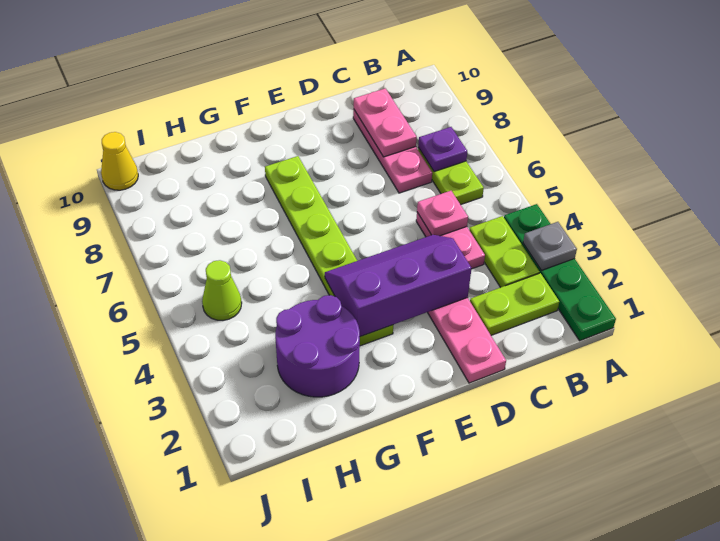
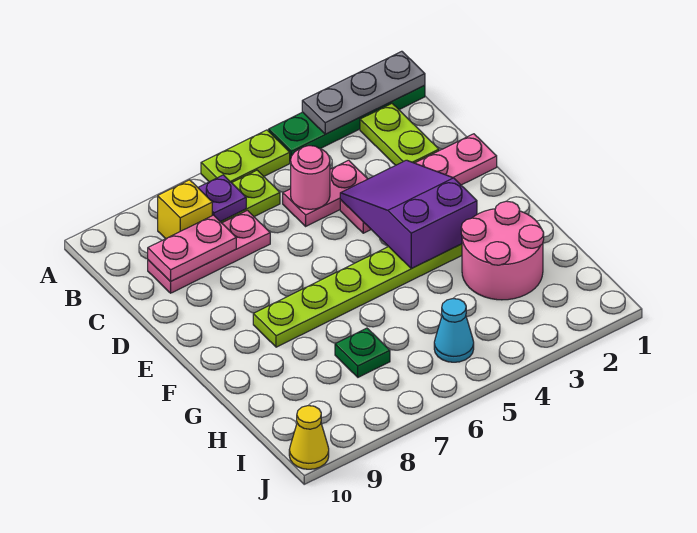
grey plate A3 level 2 -> grey plate A1:A3 level 2
lime plate B3:B4 level 1 -> lime plate A5:A6 level 1
none -> yellow brick B8 level 1
pink plate C5 level 2 -> pink round brick C5 level 2
purple slope D3:F4 level 2 top 3 -> purple slope D3:F4 level 2 top F
purple round brick G2:H3 level 1 -> pink round brick G2:H3 level 1
none -> green plate H7 level 1
lime cone I5 level 1 -> cyan cone I5 level 1

